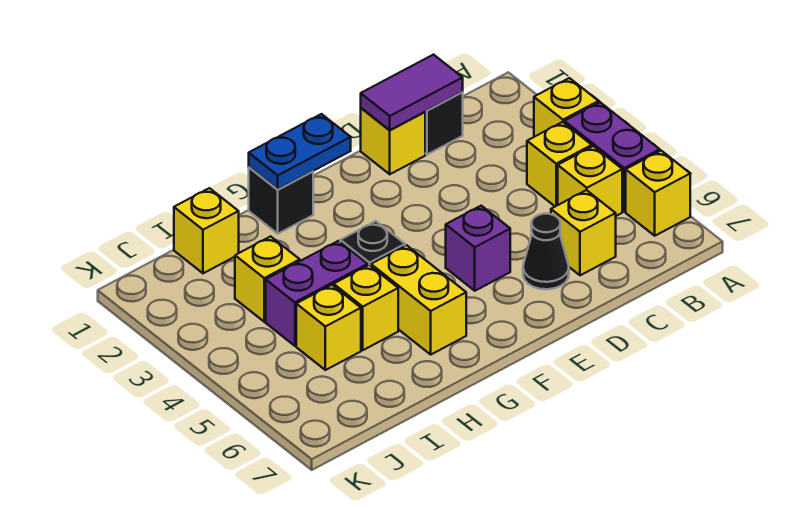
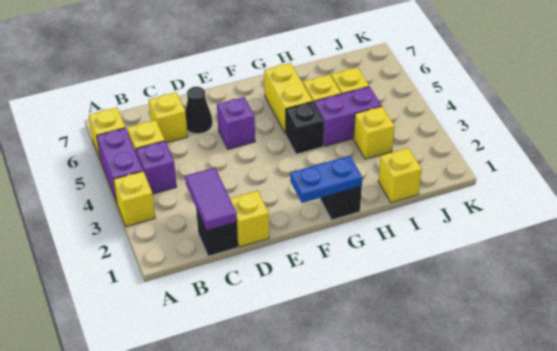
yellow brick B4 level 1 -> purple brick B4 level 1
purple tile C1:D1 level 2 -> purple tile C1:C2 level 2

